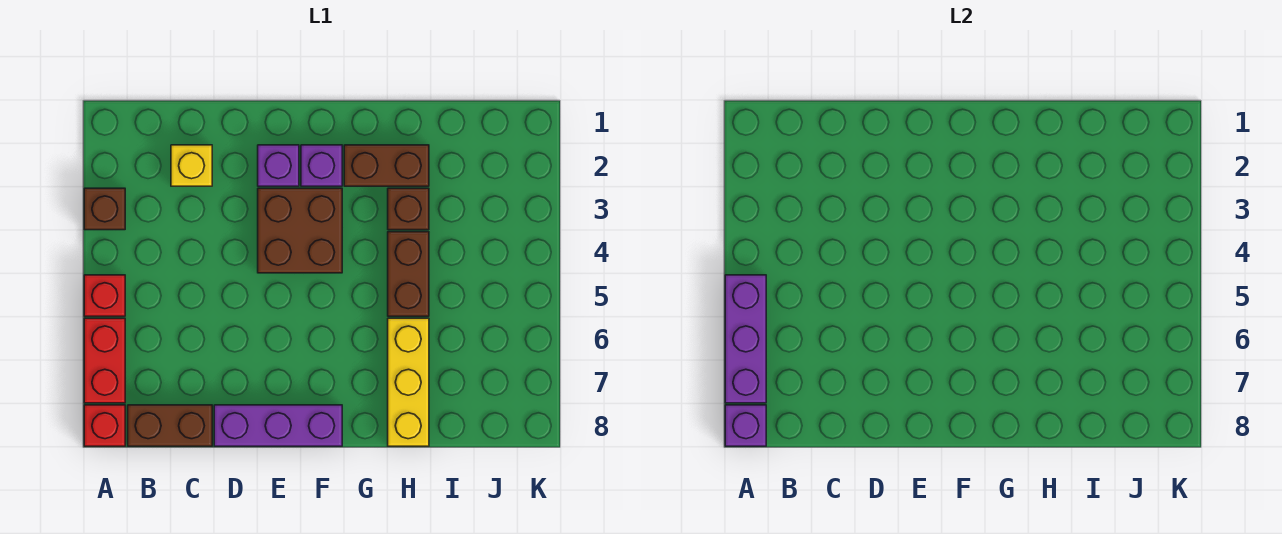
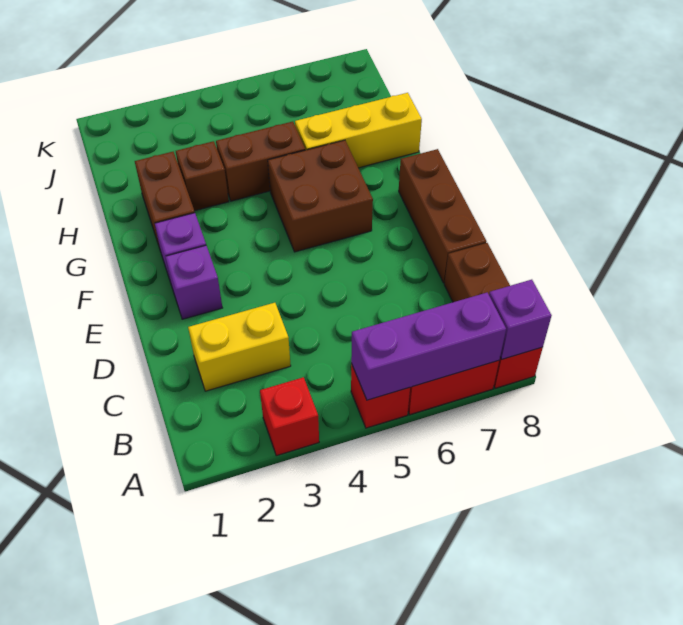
brown brick A3 level 1 -> red brick A3 level 1
yellow brick C2 level 1 -> yellow brick C2:C3 level 1
purple brick D8:F8 level 1 -> brown brick D8:F8 level 1
brown brick E3:F4 level 1 -> brown brick F5:G6 level 1

